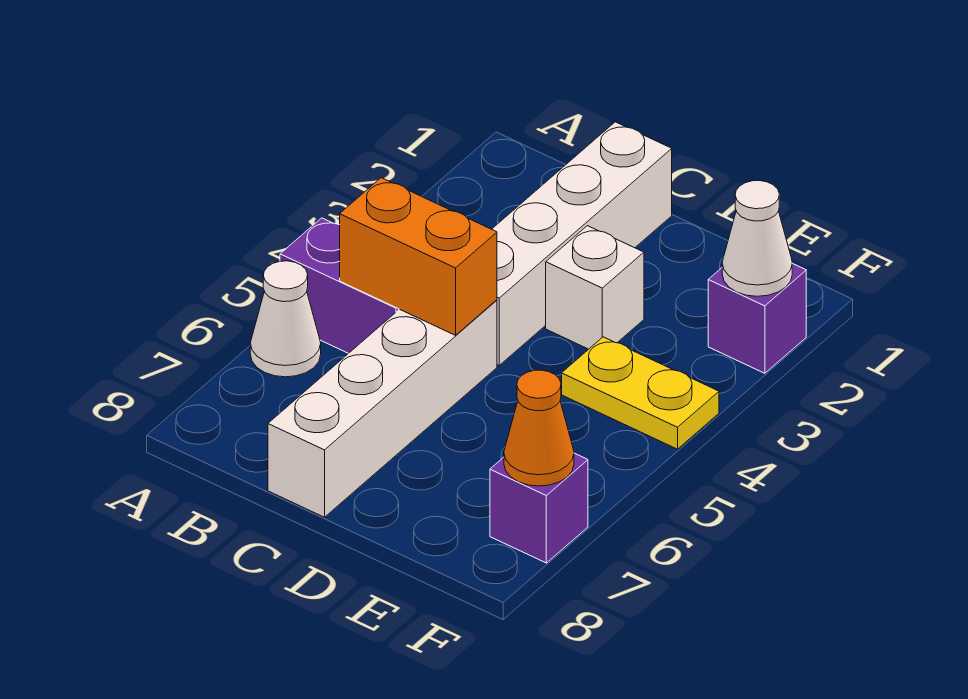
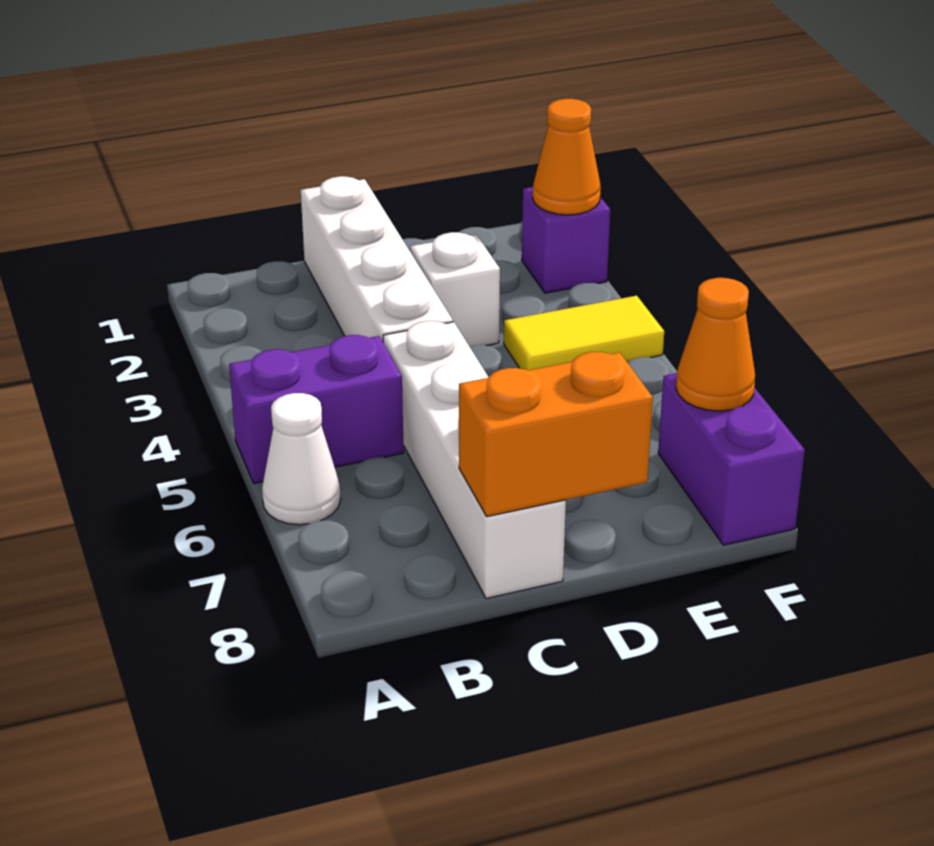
orange brick B5:C5 level 2 -> orange brick C8:D8 level 2
yellow plate E4:F4 level 1 -> yellow tile E4:F4 level 1
white cone F2 level 2 -> orange cone F2 level 2
purple brick F7 level 1 -> purple brick F7:F8 level 1

